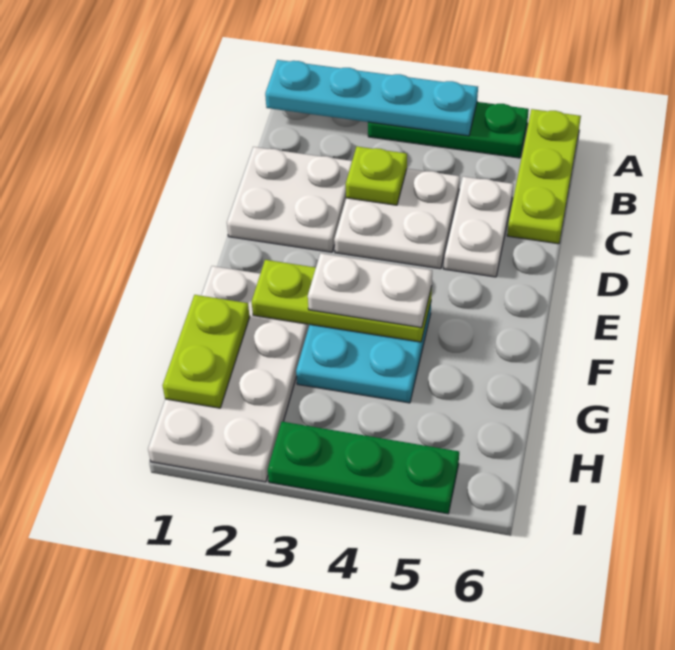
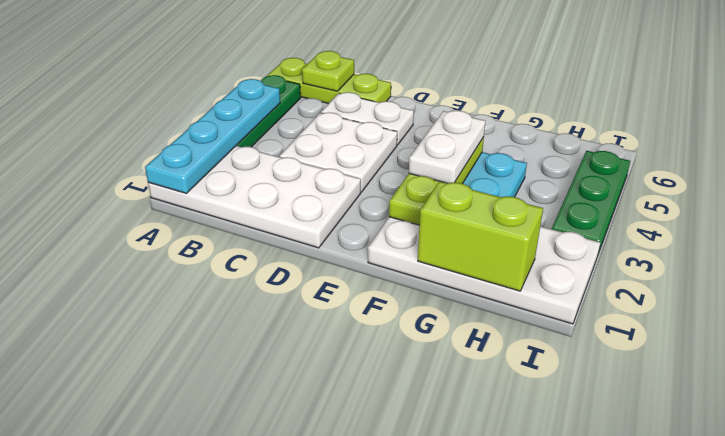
white plate C1:D2 level 1 -> white plate A1:D2 level 1
lime plate C3 level 2 -> lime plate B6 level 2
lime plate G1:H1 level 2 -> lime brick G1:H1 level 2

